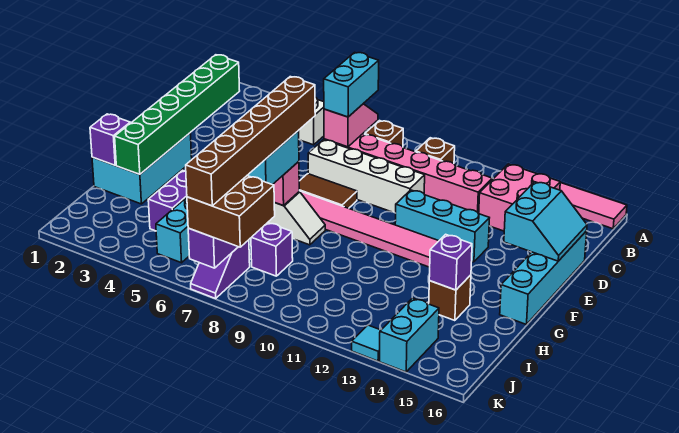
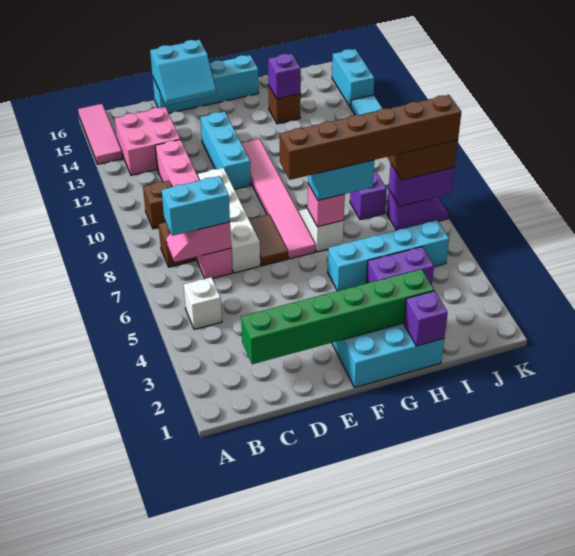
cyan slope D15:E16 level 2 top 15 -> cyan slope D15:E16 level 2 top 16
cyan brick J14:K14 level 1 -> cyan brick K14:K15 level 1

